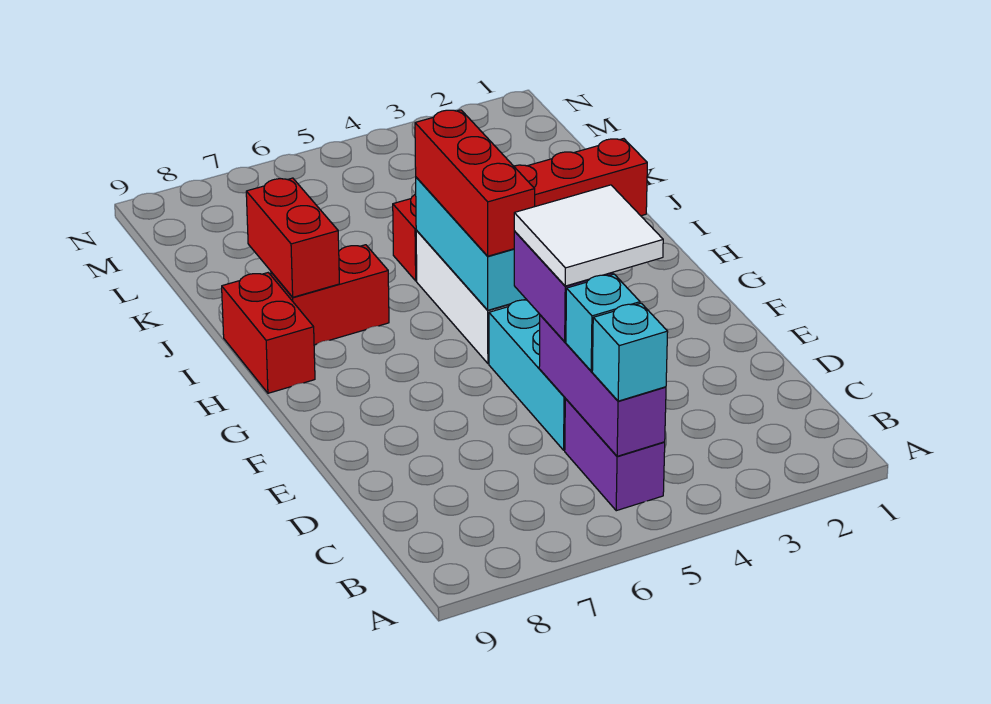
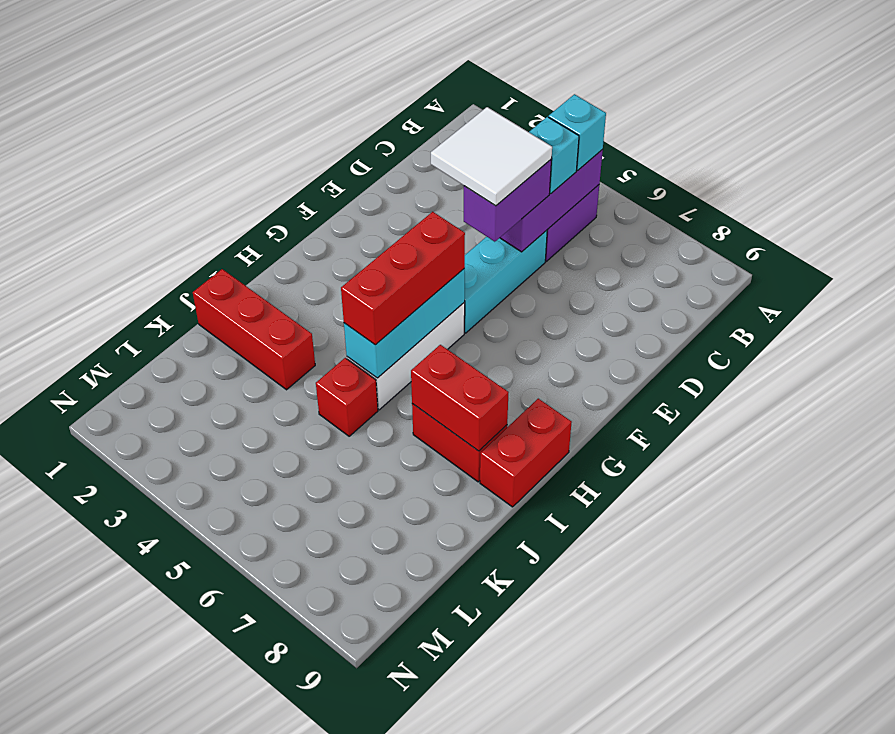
red brick I8:J8 level 2 -> red brick I7:I8 level 2

